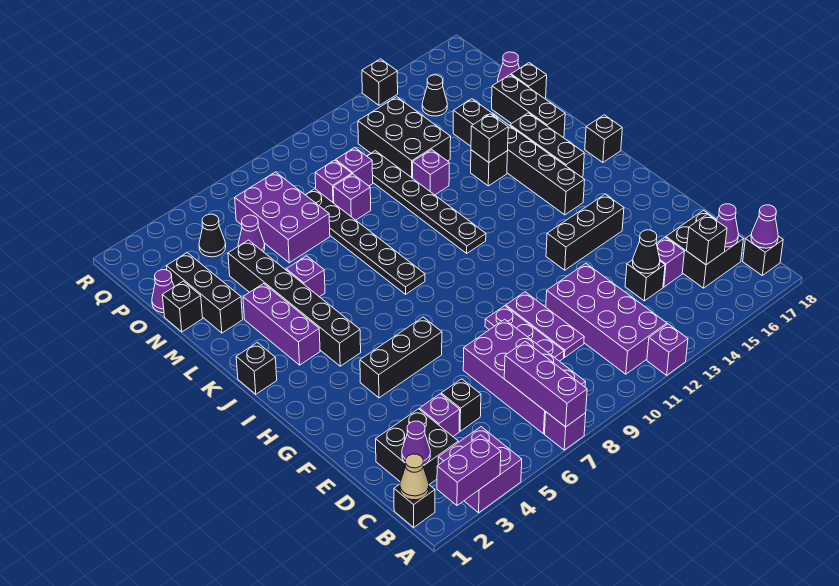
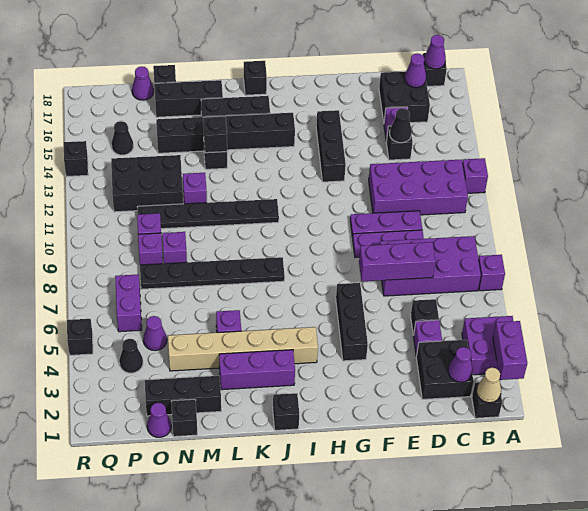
purple brick A7:C7 level 2 -> purple brick D7:F7 level 2
black brick C16 level 2 -> black brick R5 level 1
black brick I4:N4 level 1 -> tan brick I4:N4 level 1
purple brick N6:P7 level 1 -> purple brick P6:P7 level 1

